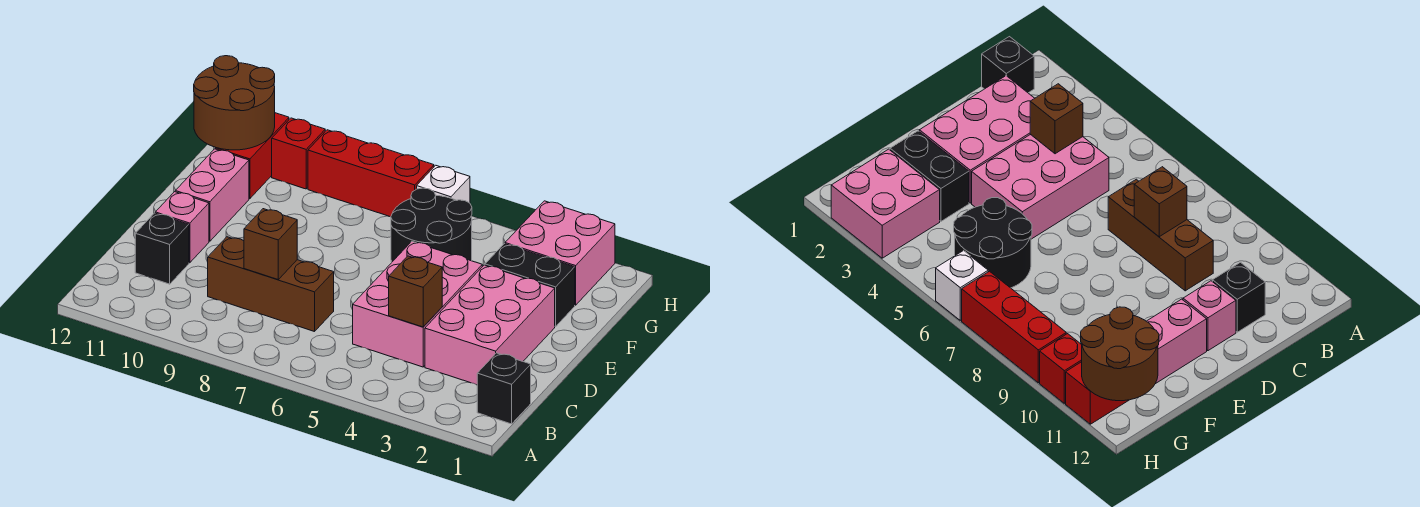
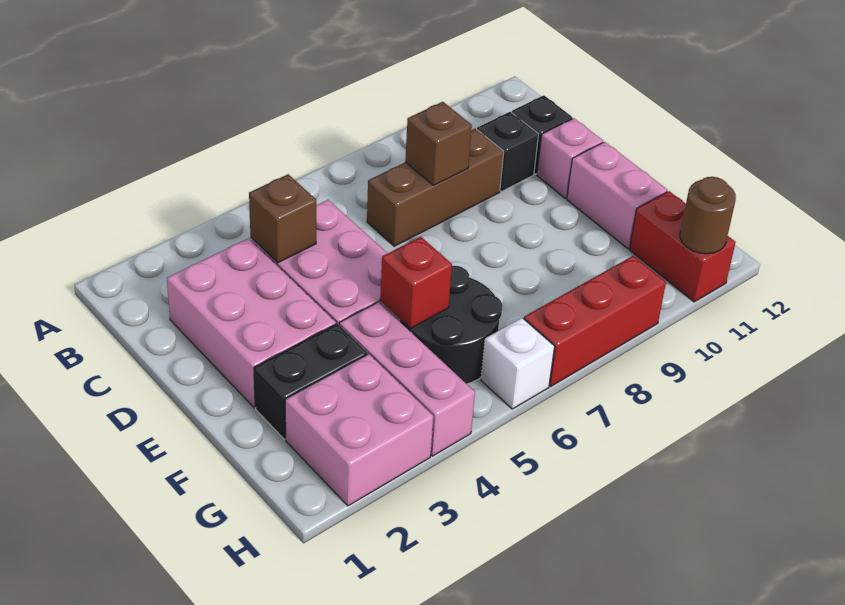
black brick B1 level 1 -> black brick C10 level 1
none -> pink brick F4:H4 level 1
brown round brick G11:H12 level 2 -> brown round brick H11 level 2
red brick H10 level 1 -> red brick F5 level 2

